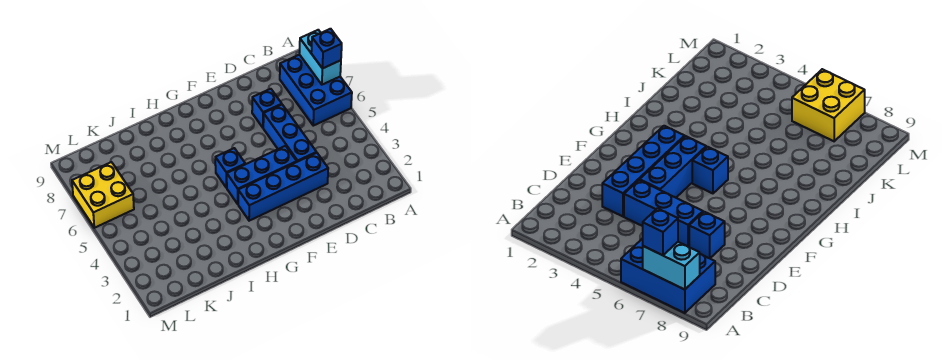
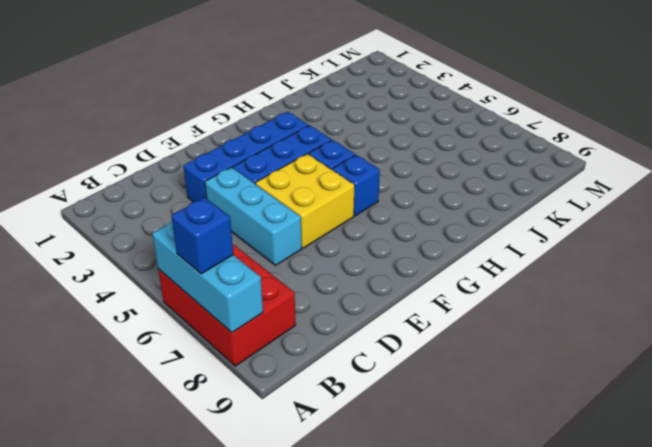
blue brick A6:B8 level 1 -> red brick A6:B8 level 1
cyan brick A7:A8 level 2 -> cyan brick A6:A8 level 2
blue brick D4:D6 level 1 -> cyan brick D4:D6 level 1
blue brick D7 level 1 -> blue brick G6 level 1
yellow brick L6:M7 level 1 -> yellow brick E5:F6 level 1

